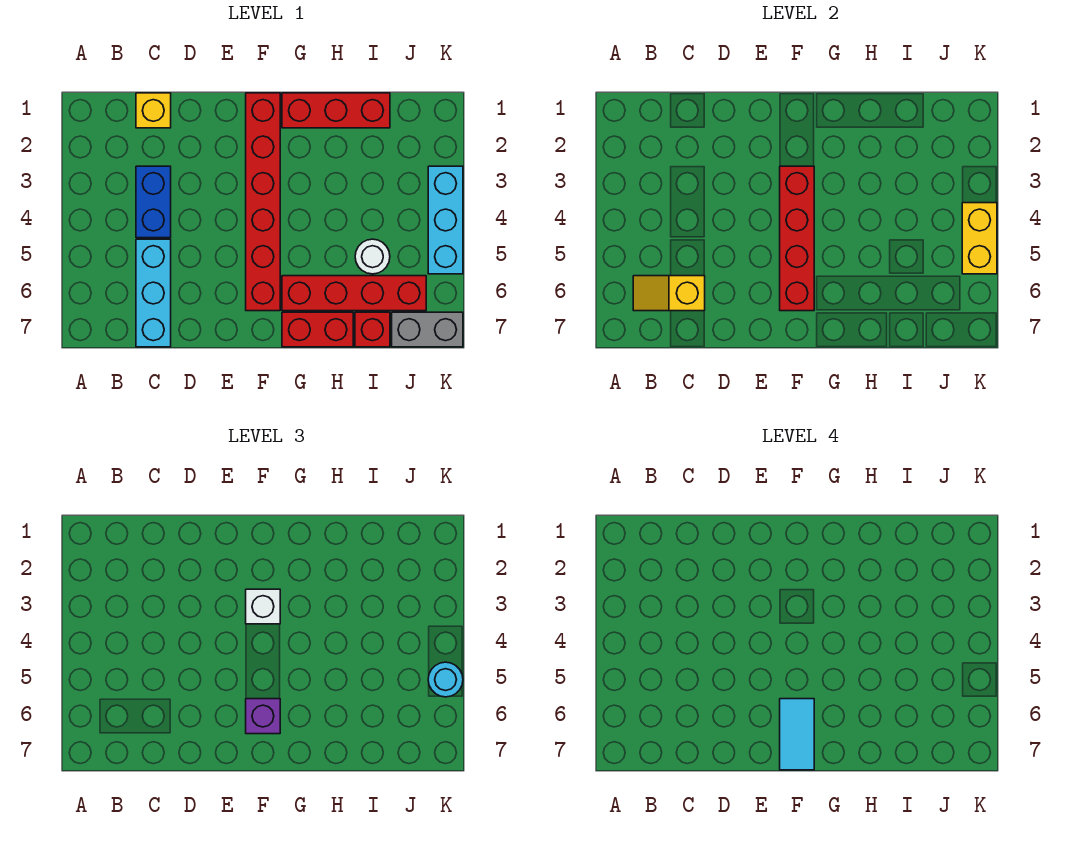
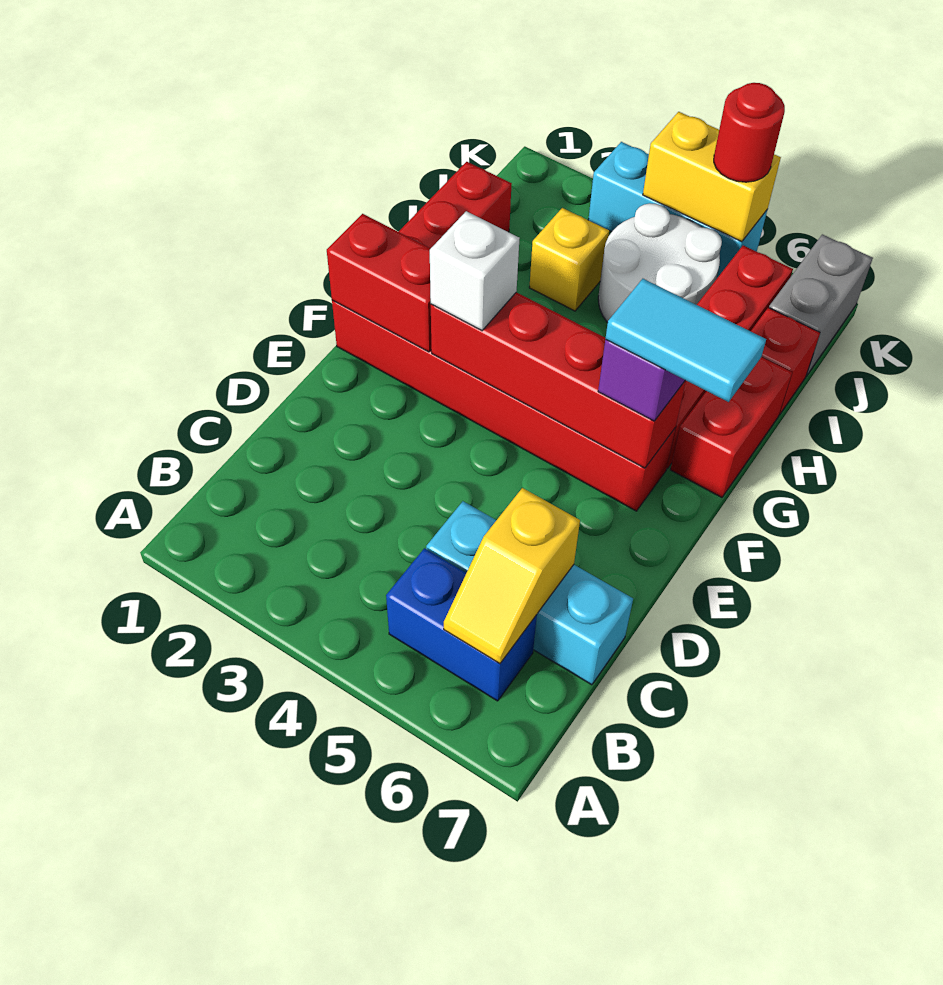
yellow brick C1 level 1 -> yellow brick I3 level 1
blue brick C3:C4 level 1 -> blue brick B5:B6 level 1
none -> red brick F1:F2 level 2
white round brick I5 level 1 -> white round brick I4:J5 level 1
cyan round brick K5 level 3 -> red round brick K5 level 3

